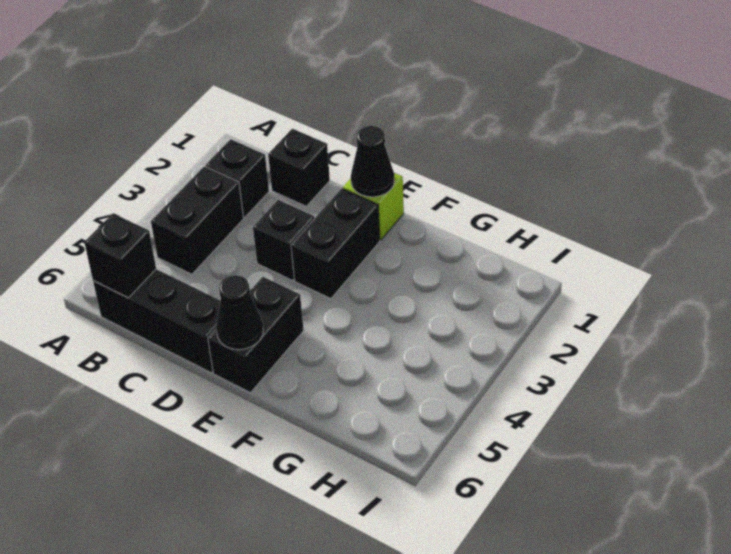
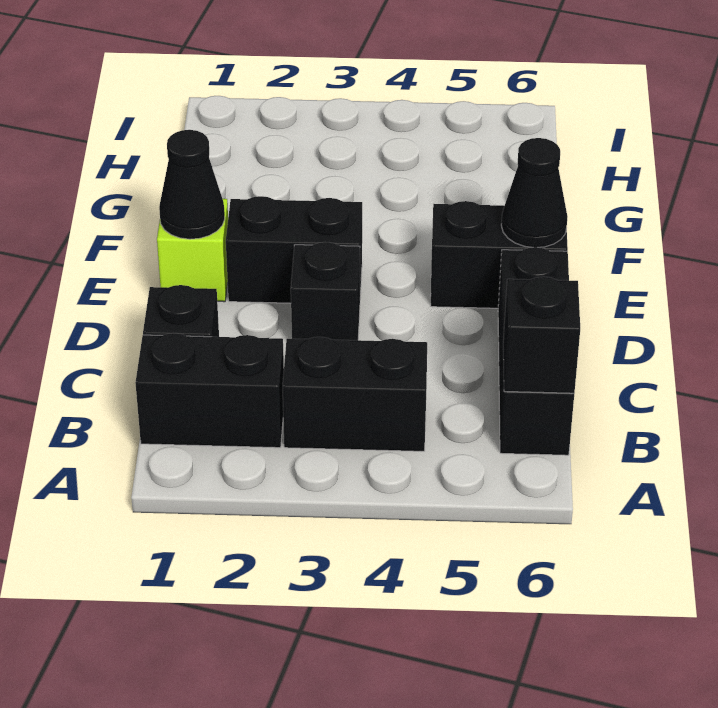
black brick B2 level 1 -> black brick B1:B2 level 1

